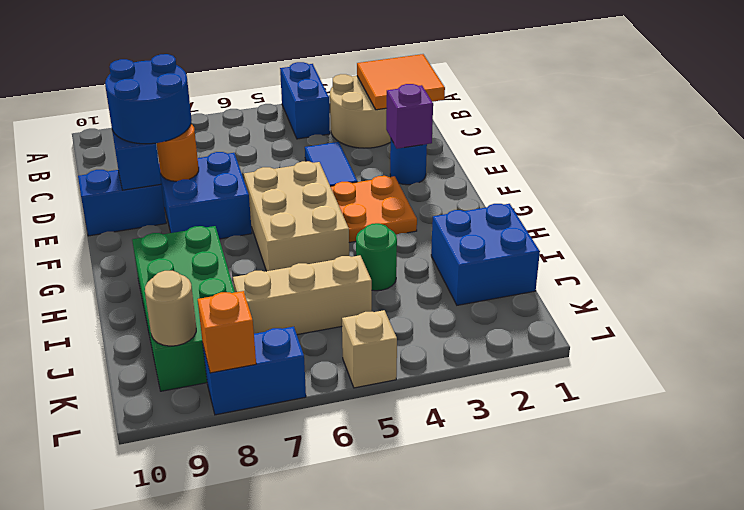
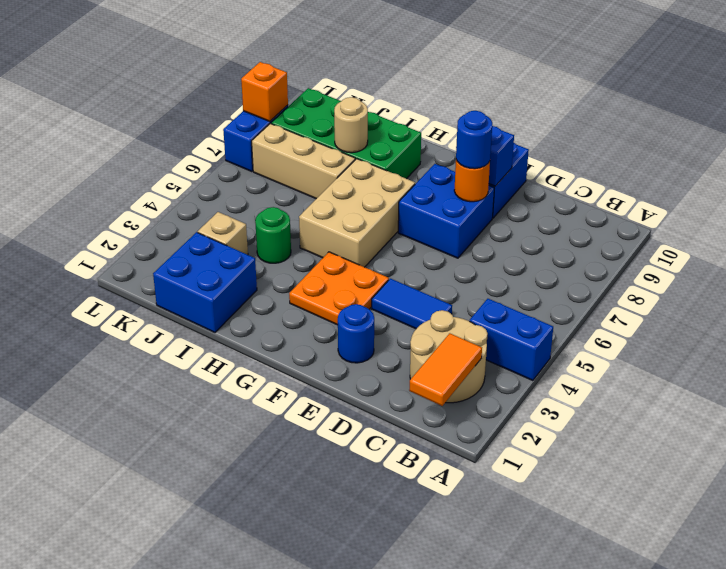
orange tile B1:C2 level 2 -> orange tile B1:B2 level 2
blue round brick D8:E9 level 3 -> blue round brick E8 level 3
purple brick E2 level 2 -> none
tan brick F5:H6 level 1 -> tan brick G5:H7 level 1
tan brick J5:J7 level 1 -> tan brick I7:K7 level 1
tan round brick K9 level 2 -> tan round brick I8 level 2
tan brick L5 level 1 -> tan brick J3 level 1

